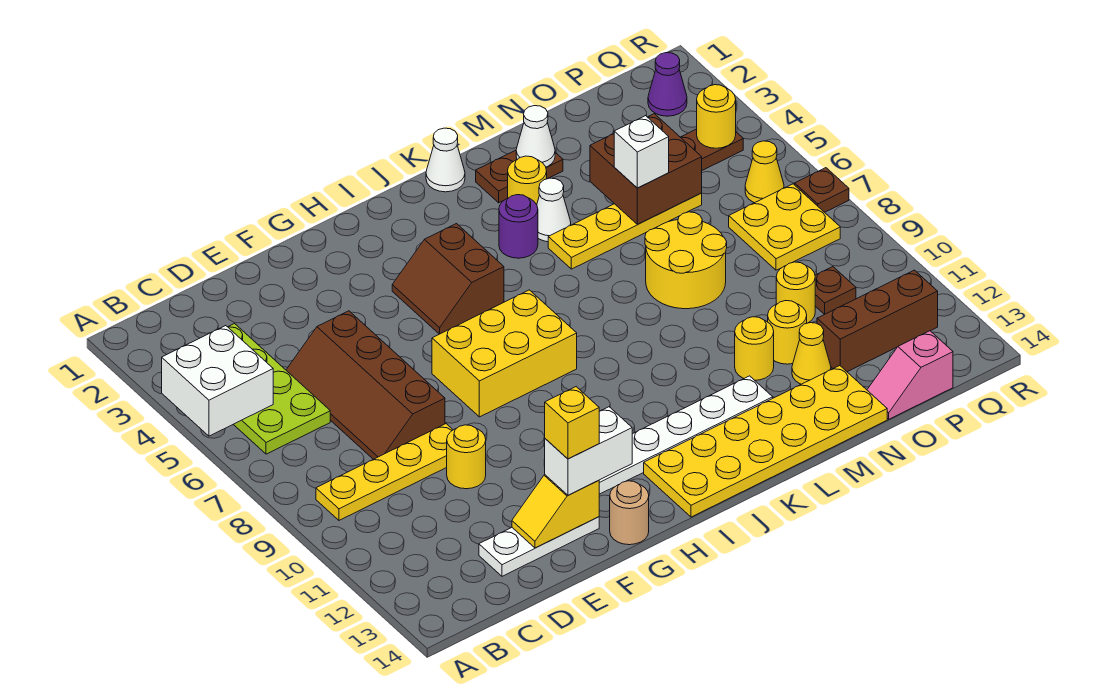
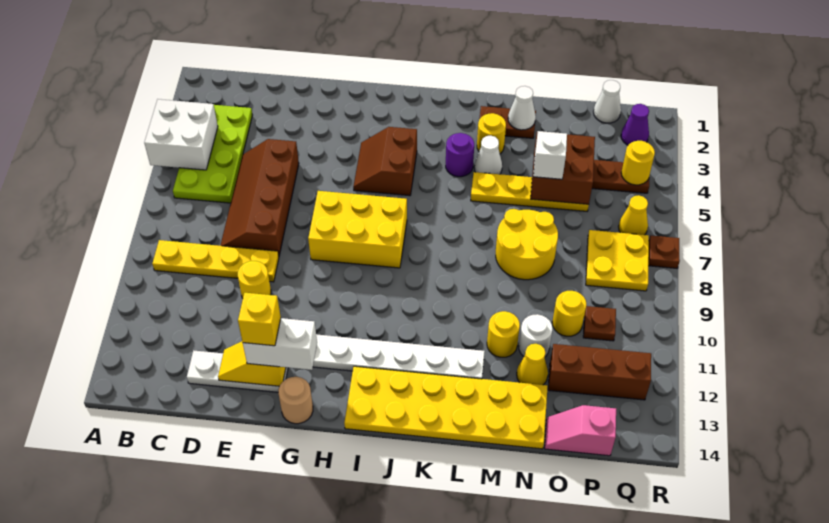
white cone K1 level 1 -> white cone P1 level 1
yellow round brick N11 level 1 -> white round brick N11 level 1

